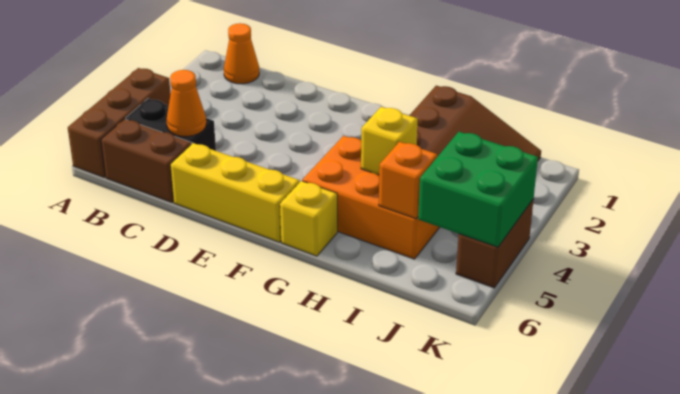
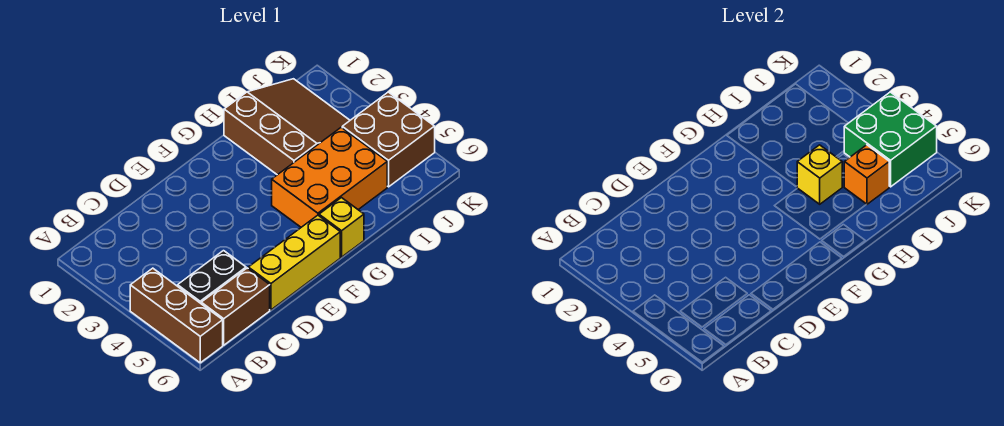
orange cone B1 level 1 -> none
orange cone C5 level 2 -> none
brown brick K4:K5 level 1 -> brown brick J4:K5 level 1

